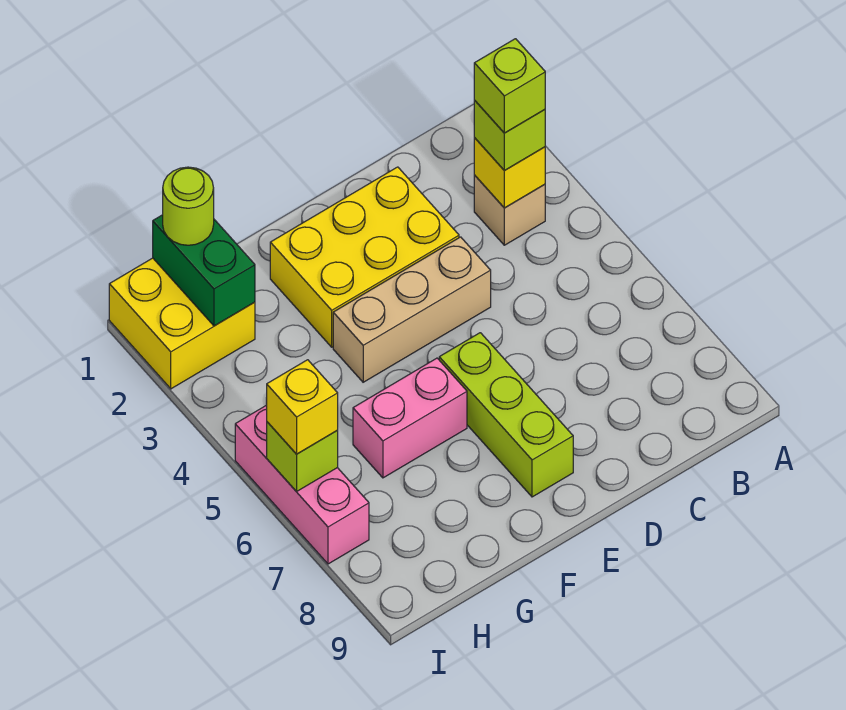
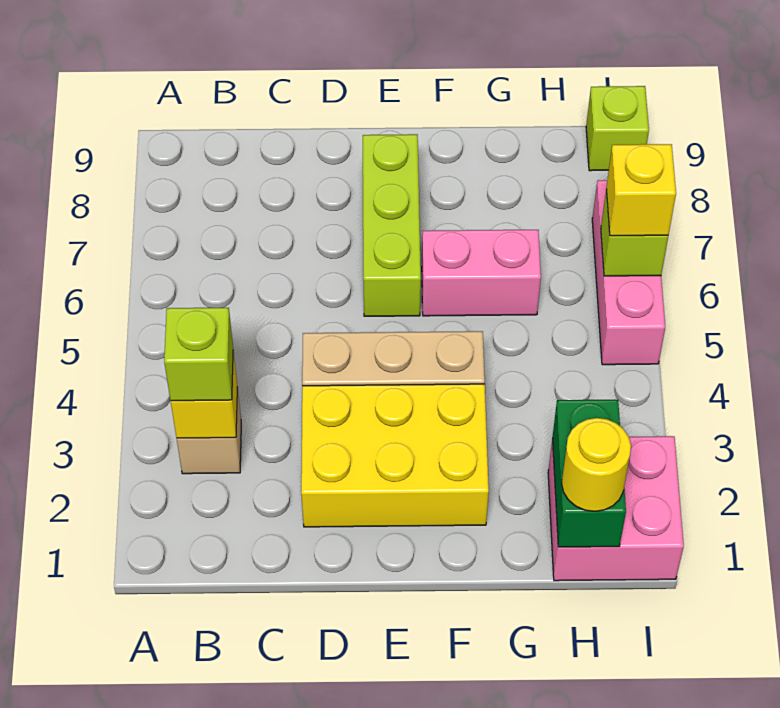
lime brick B3 level 4 -> lime brick I9 level 1
yellow brick H1:I2 level 1 -> pink brick H1:I2 level 1
lime round brick H1 level 3 -> yellow round brick H1 level 3

